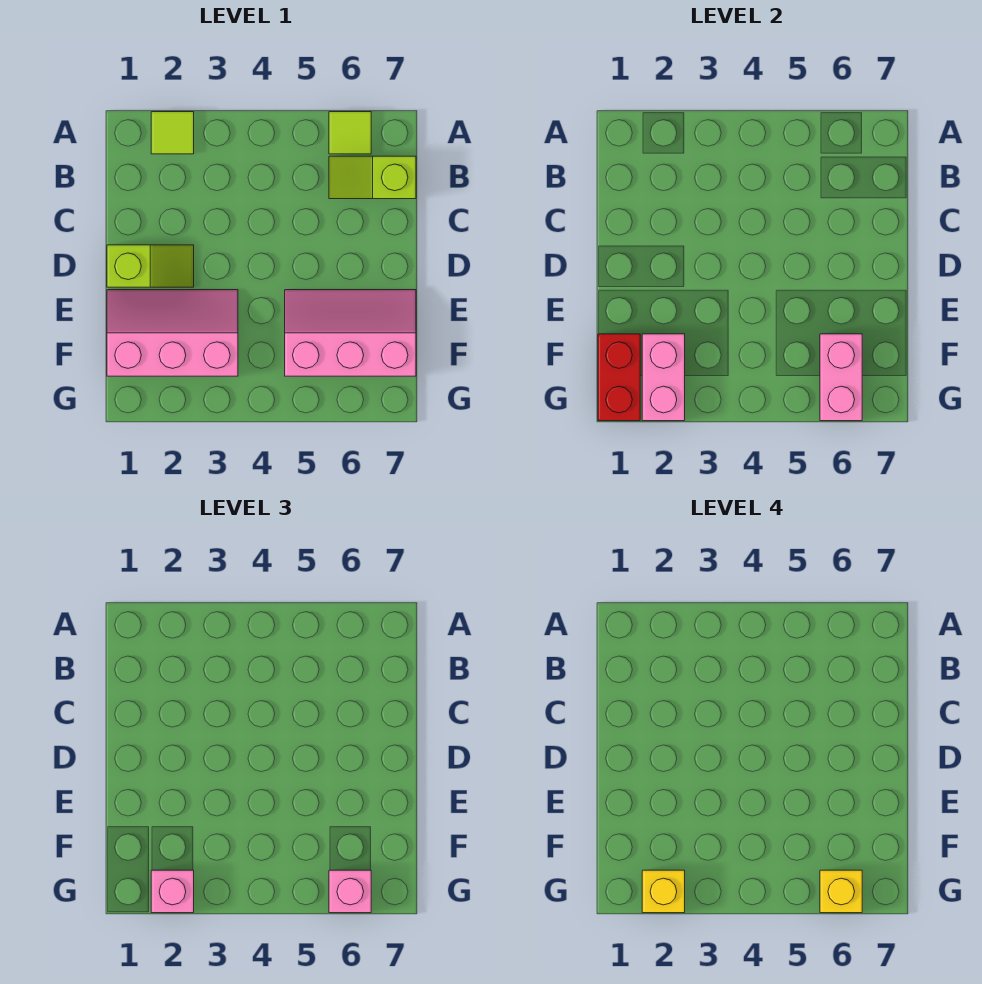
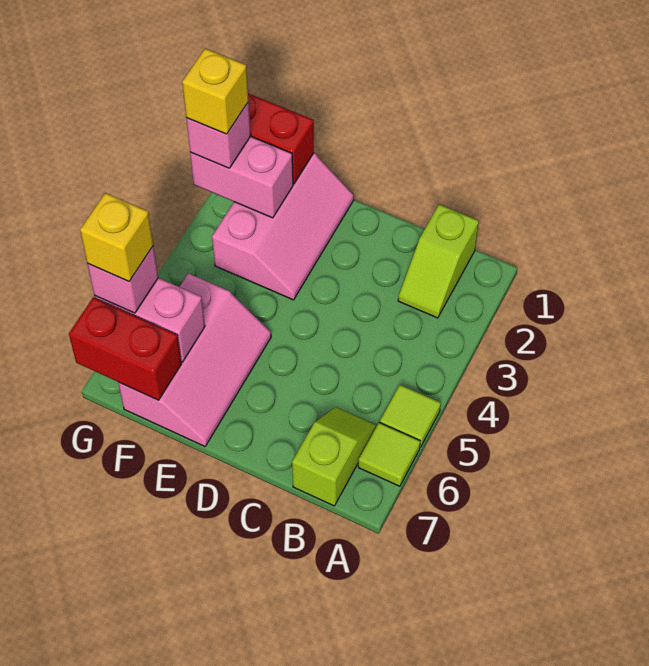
lime tile A2 level 1 -> lime tile A5 level 1
lime slope D1:D2 level 1 top 1 -> lime slope B1:B2 level 1 top 1
none -> red brick F7:G7 level 2

